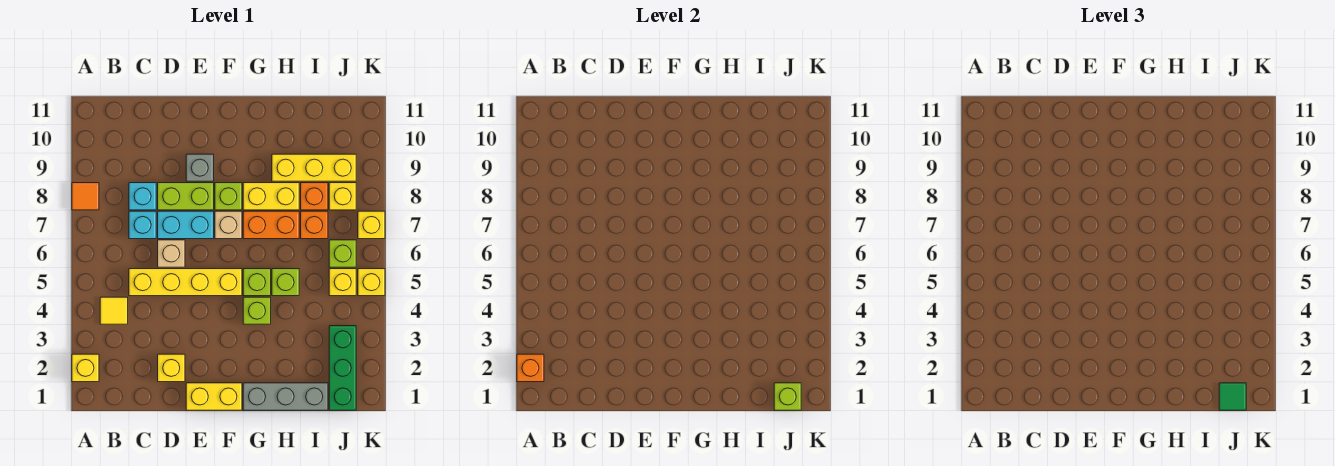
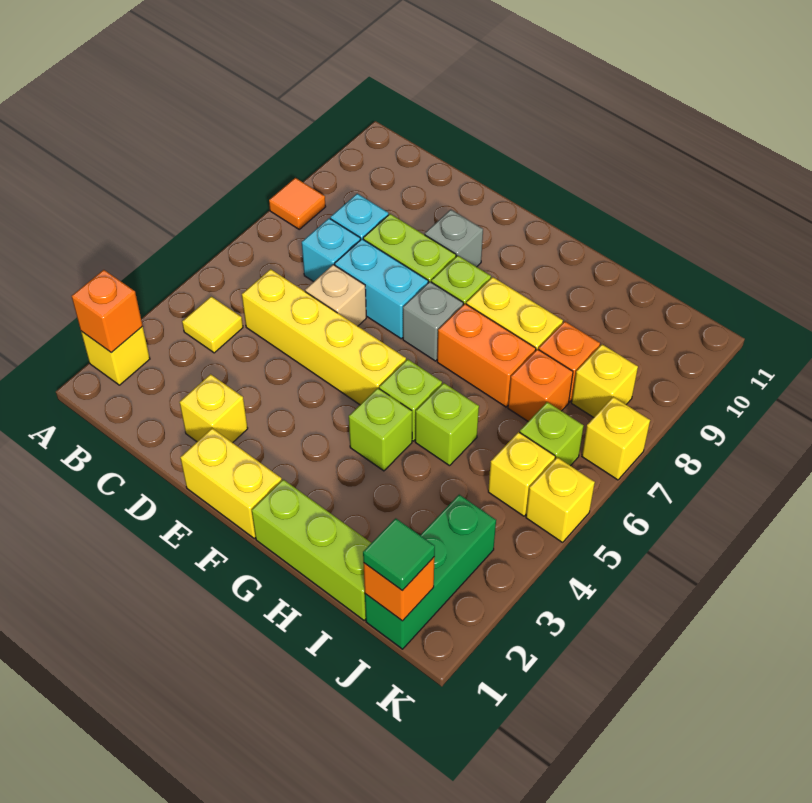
tan brick F7 level 1 -> grey brick F7 level 1
grey brick G1:I1 level 1 -> lime brick G1:I1 level 1
yellow brick H9:J9 level 1 -> none
lime brick J1 level 2 -> orange brick J1 level 2

